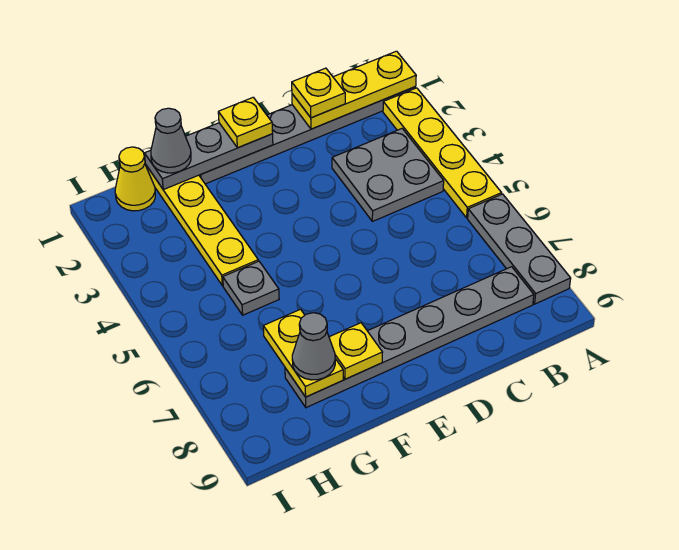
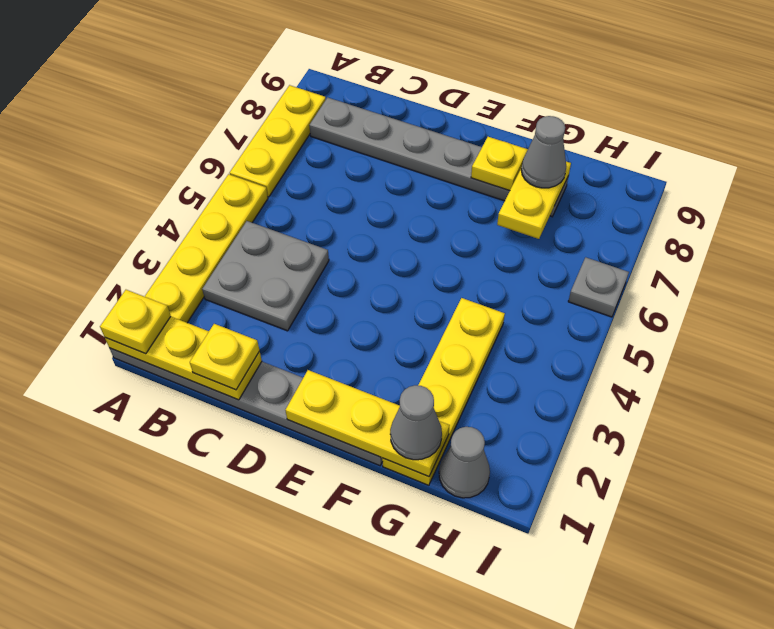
grey plate A6:A8 level 1 -> yellow plate A6:A8 level 1
grey plate E1:G1 level 2 -> yellow plate E1:G1 level 2
yellow plate E1 level 3 -> yellow plate A1 level 3
grey plate G5 level 1 -> grey plate I6 level 1
yellow cone H1 level 1 -> grey cone H1 level 1

